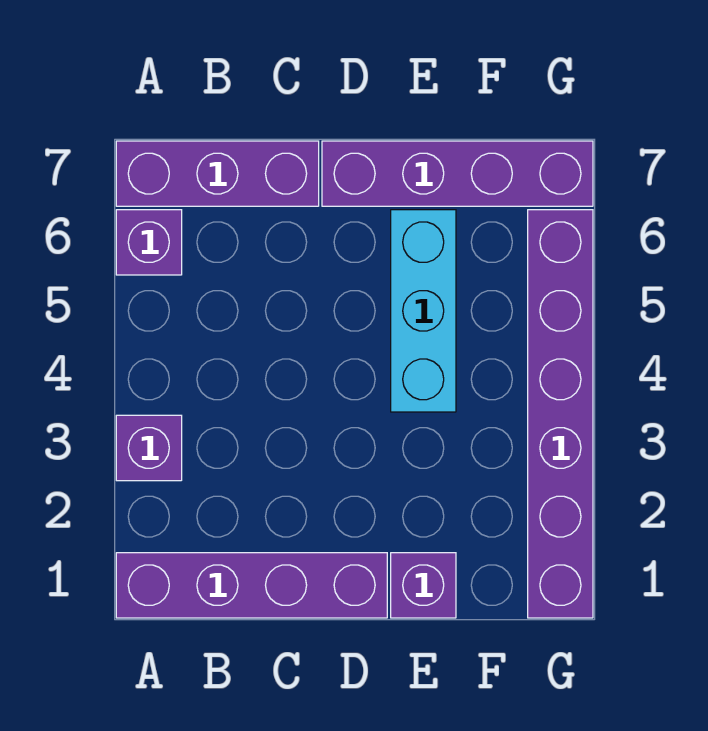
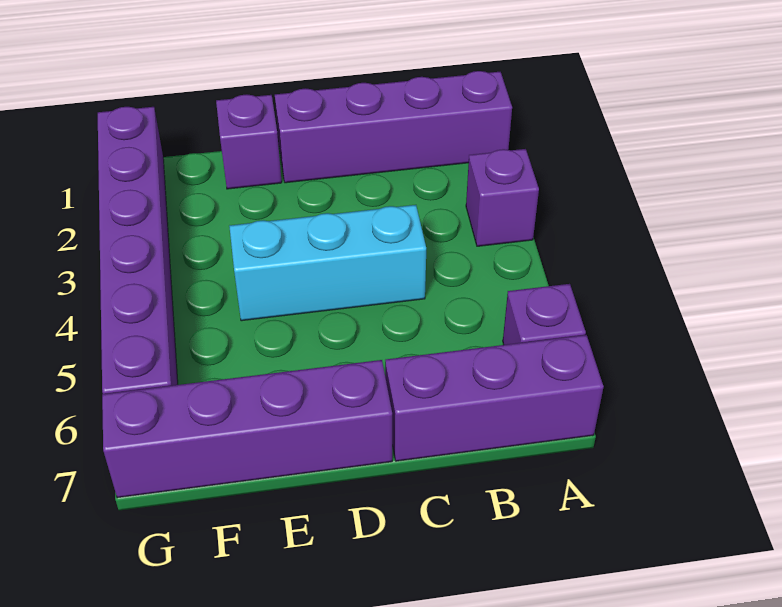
cyan brick E4:E6 level 1 -> cyan brick C4:E4 level 1

